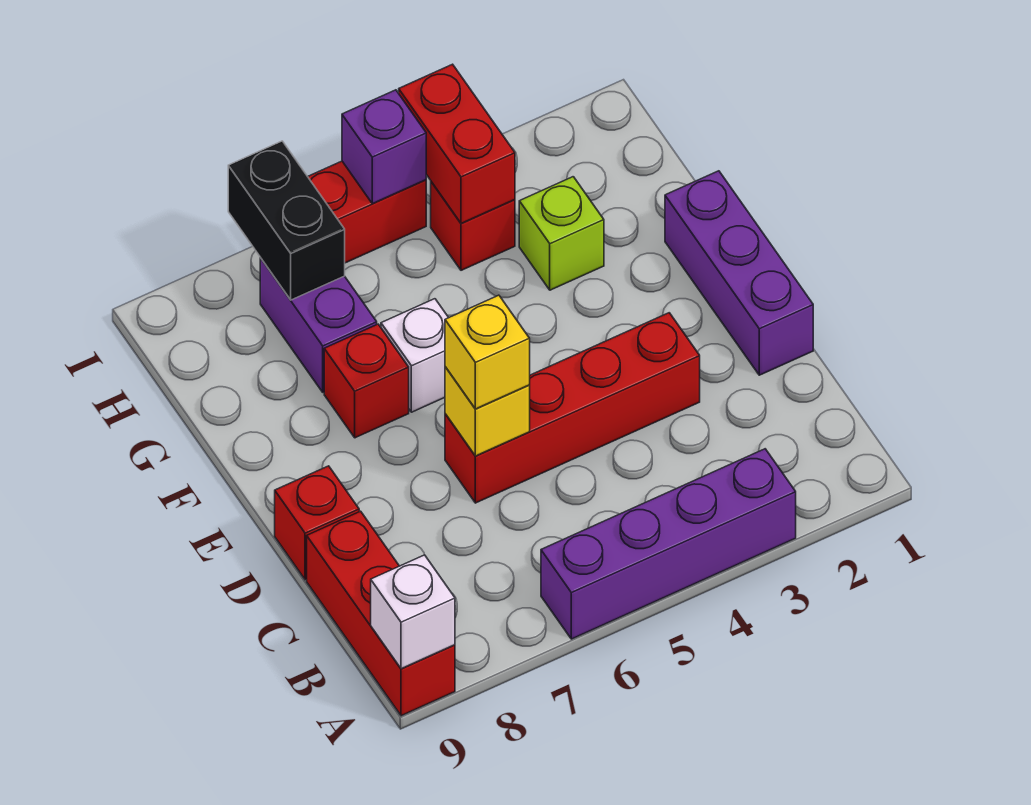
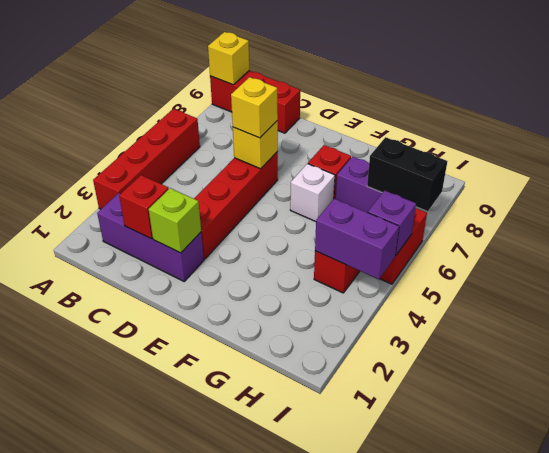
purple brick A3:A6 level 1 -> red brick A3:A6 level 1
white brick A9 level 2 -> yellow brick A9 level 2
purple brick D1:F1 level 1 -> purple brick B2:D2 level 1
red brick D9 level 1 -> red brick C2 level 2
lime brick G3 level 1 -> lime brick D2 level 2
red brick H4:I4 level 2 -> purple brick H4:I4 level 2

